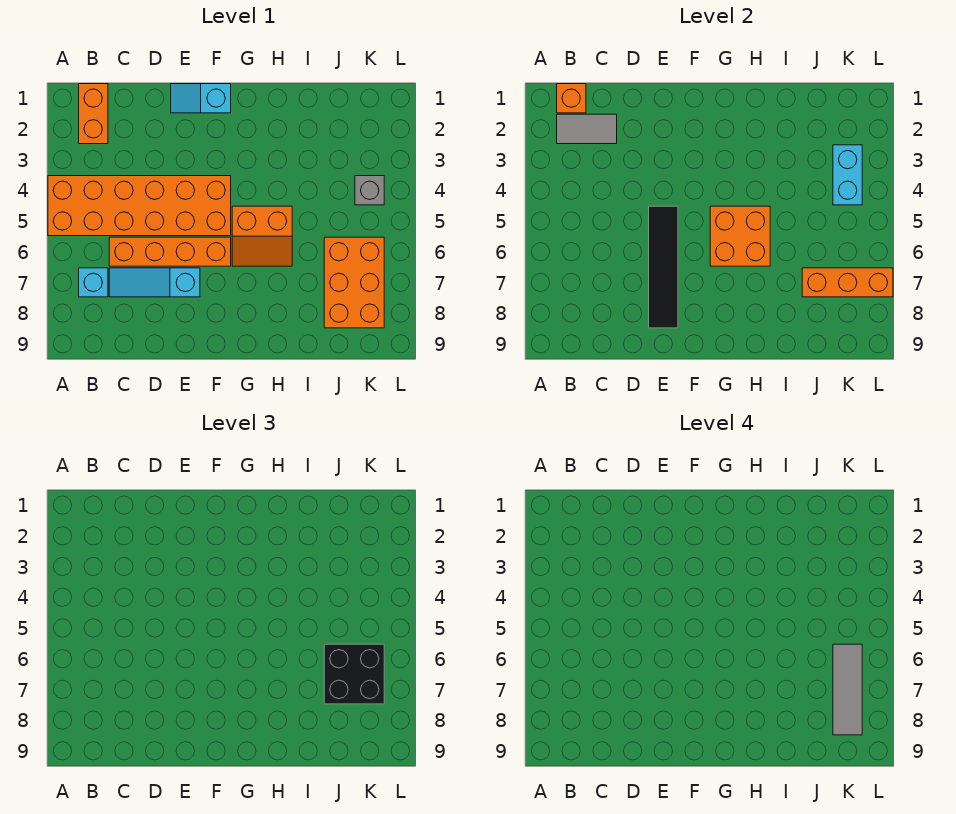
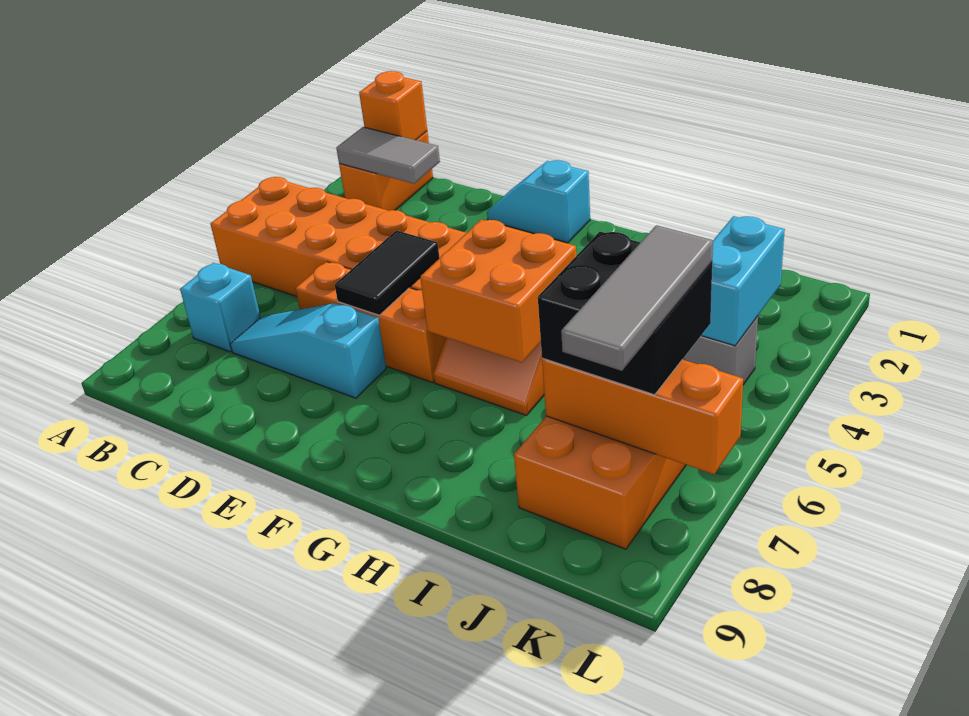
orange brick C6:F6 level 1 -> orange brick D6:F6 level 1
black tile E5:E8 level 2 -> black tile E5:E6 level 2

